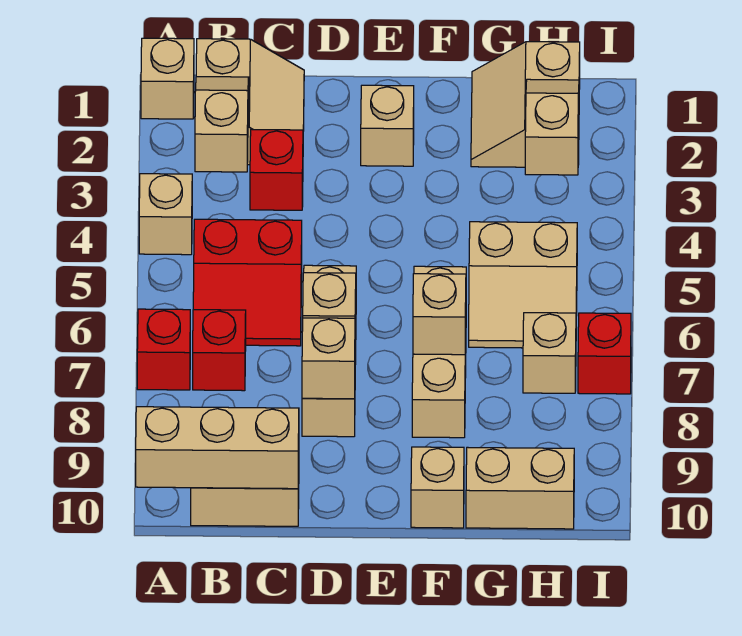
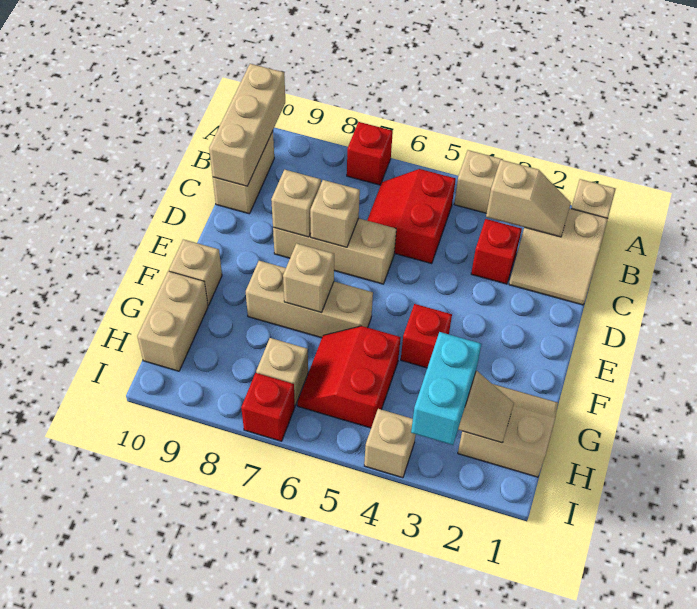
red brick B7 level 1 -> red brick F4 level 1
tan brick E2 level 1 -> tan brick I4 level 1
tan slope G5:H6 level 1 top 5 -> red slope G5:H6 level 1 top 5
none -> cyan brick H3:I3 level 3

